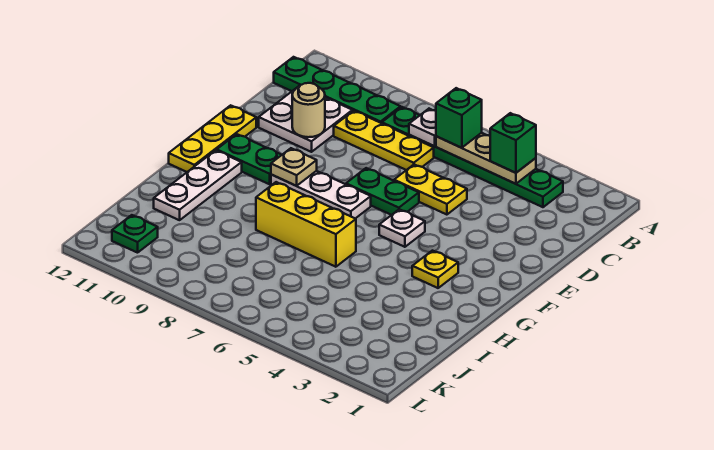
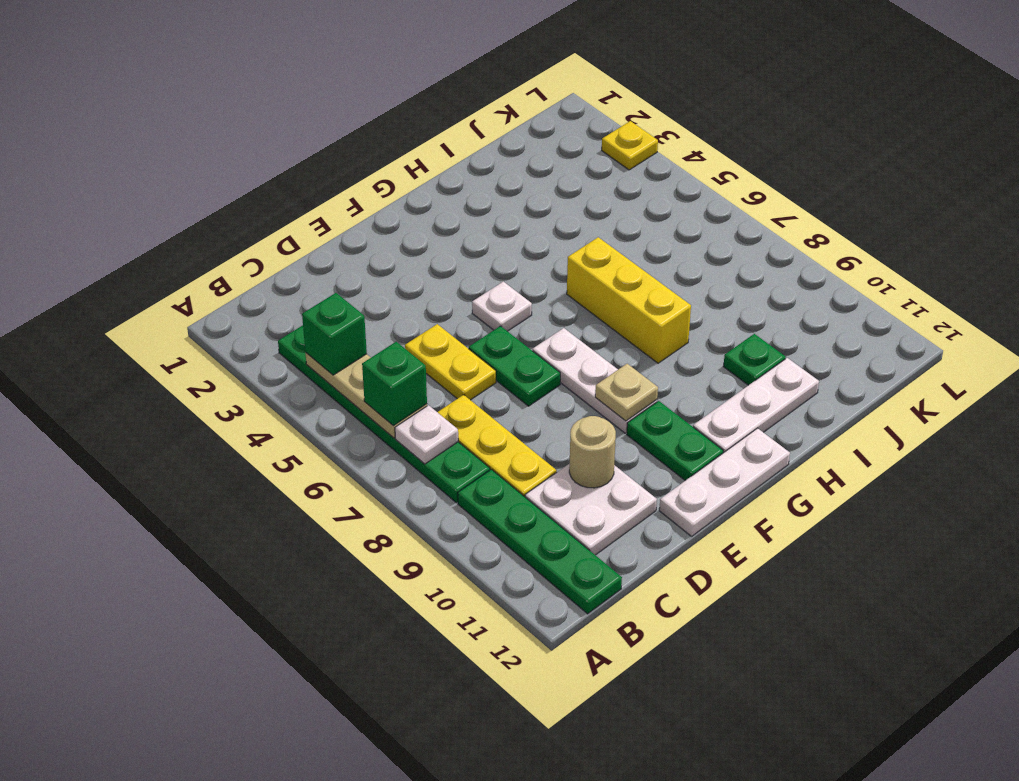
yellow plate E12:G12 level 1 -> white plate E12:G12 level 1
yellow plate G3 level 1 -> yellow plate L3 level 1
green plate K11 level 1 -> green plate I10 level 1

